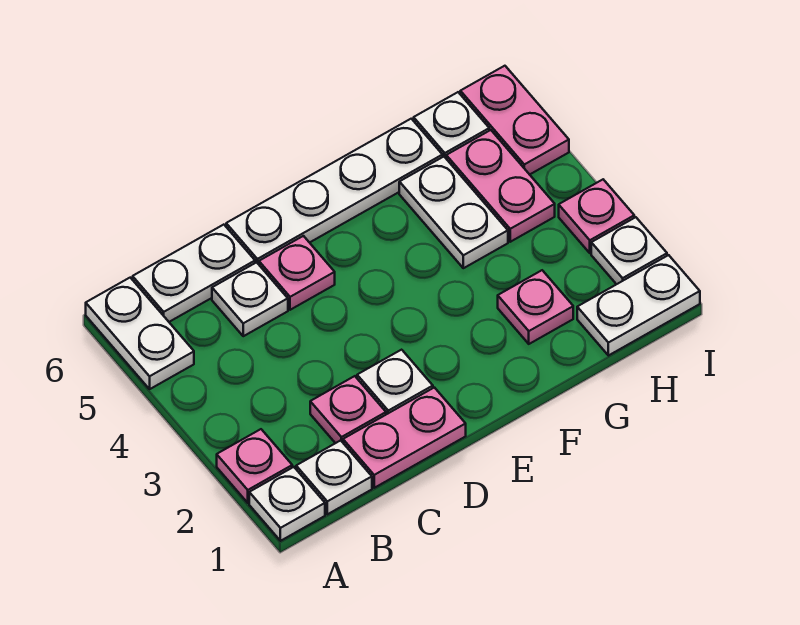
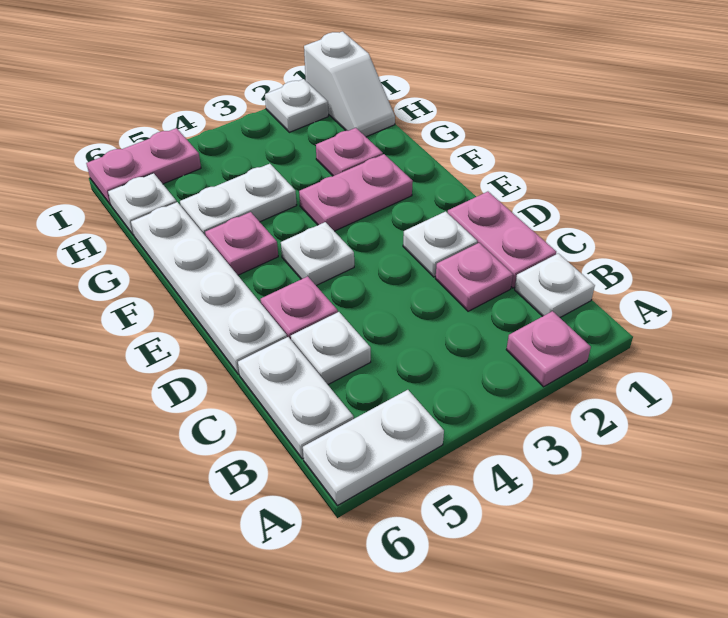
white plate A1 level 1 -> white plate E4 level 1
white plate H1:I1 level 1 -> white slope H1:I1 level 1 top I
pink plate H4:H5 level 1 -> pink plate F2:F3 level 1
pink plate I3 level 1 -> pink plate F5 level 1

